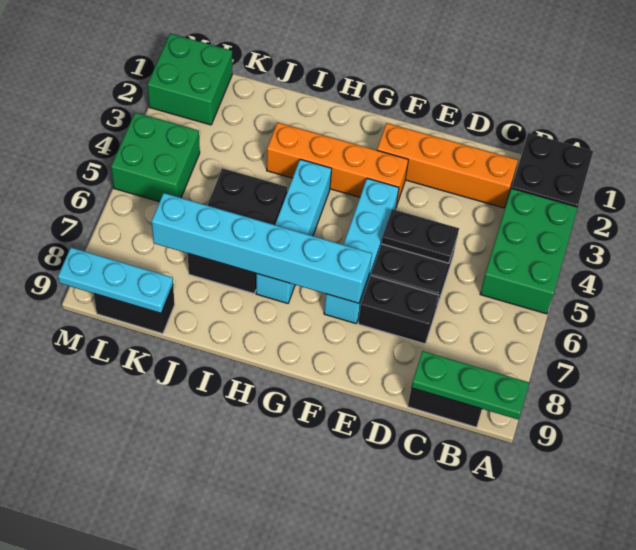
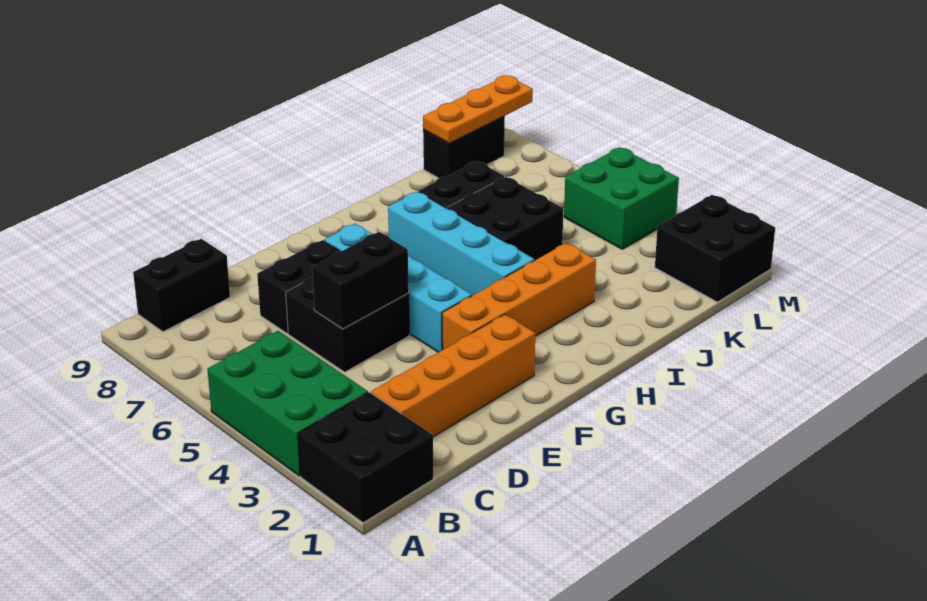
green plate A9:C9 level 2 -> none
black plate D5:E5 level 2 -> black brick D5:E5 level 2
cyan brick F7:K7 level 2 -> none
cyan plate K9:M9 level 2 -> orange plate K9:M9 level 2
green brick L1:M2 level 1 -> black brick L1:M2 level 1

